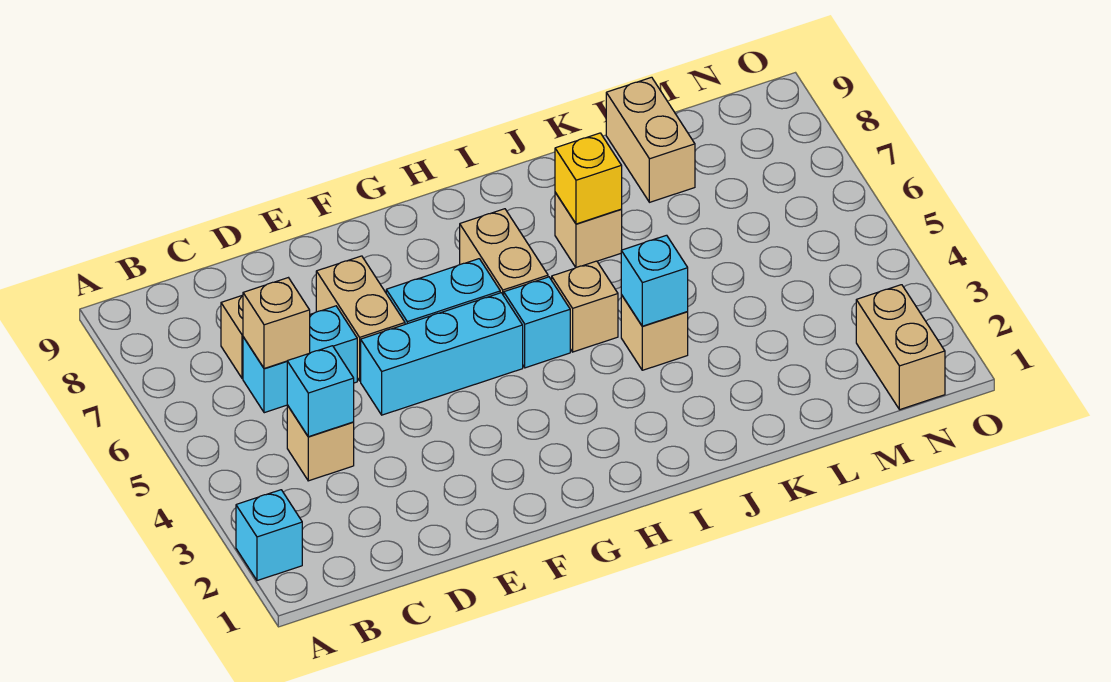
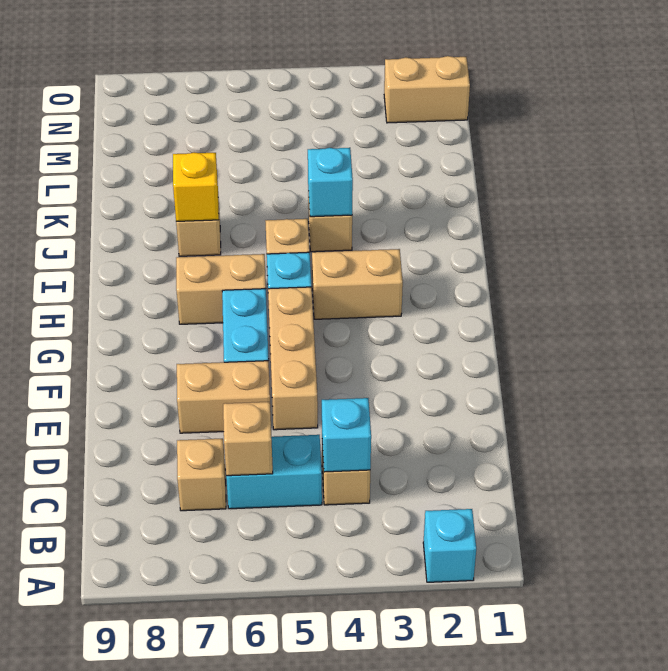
cyan brick C6:D6 level 1 -> cyan brick C5:C6 level 1
cyan brick E5:G5 level 1 -> tan brick E5:G5 level 1
tan brick L8:L9 level 1 -> tan brick H3:H4 level 1

